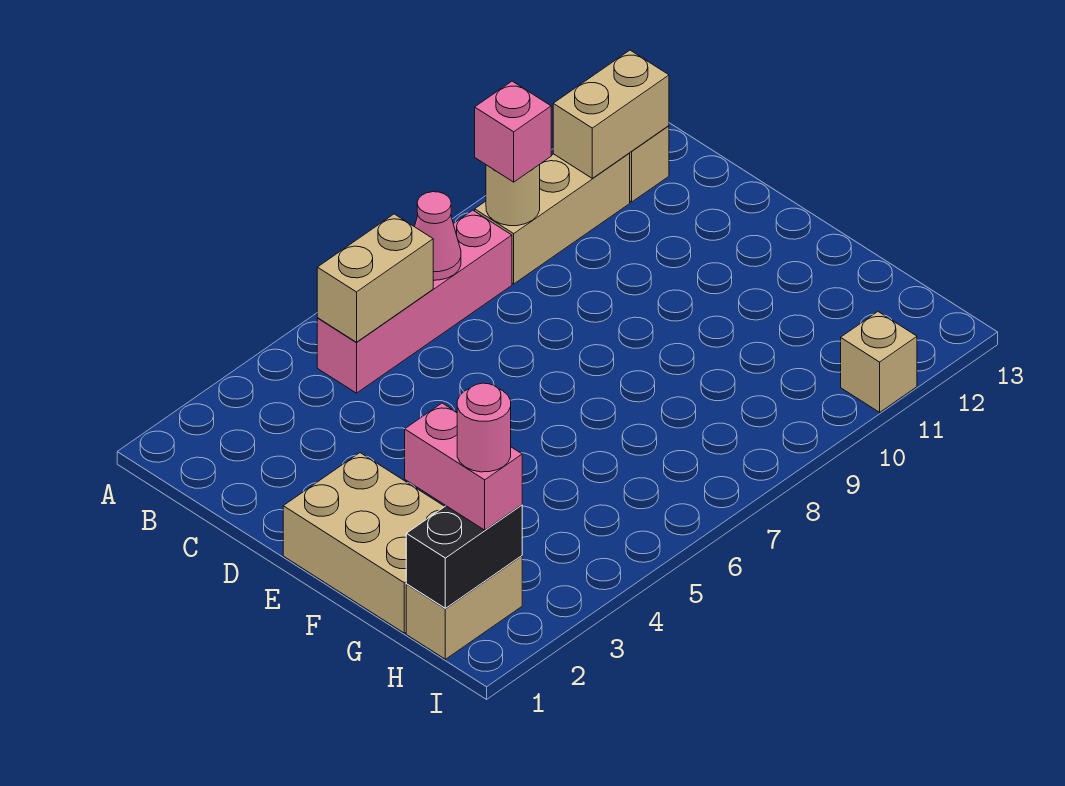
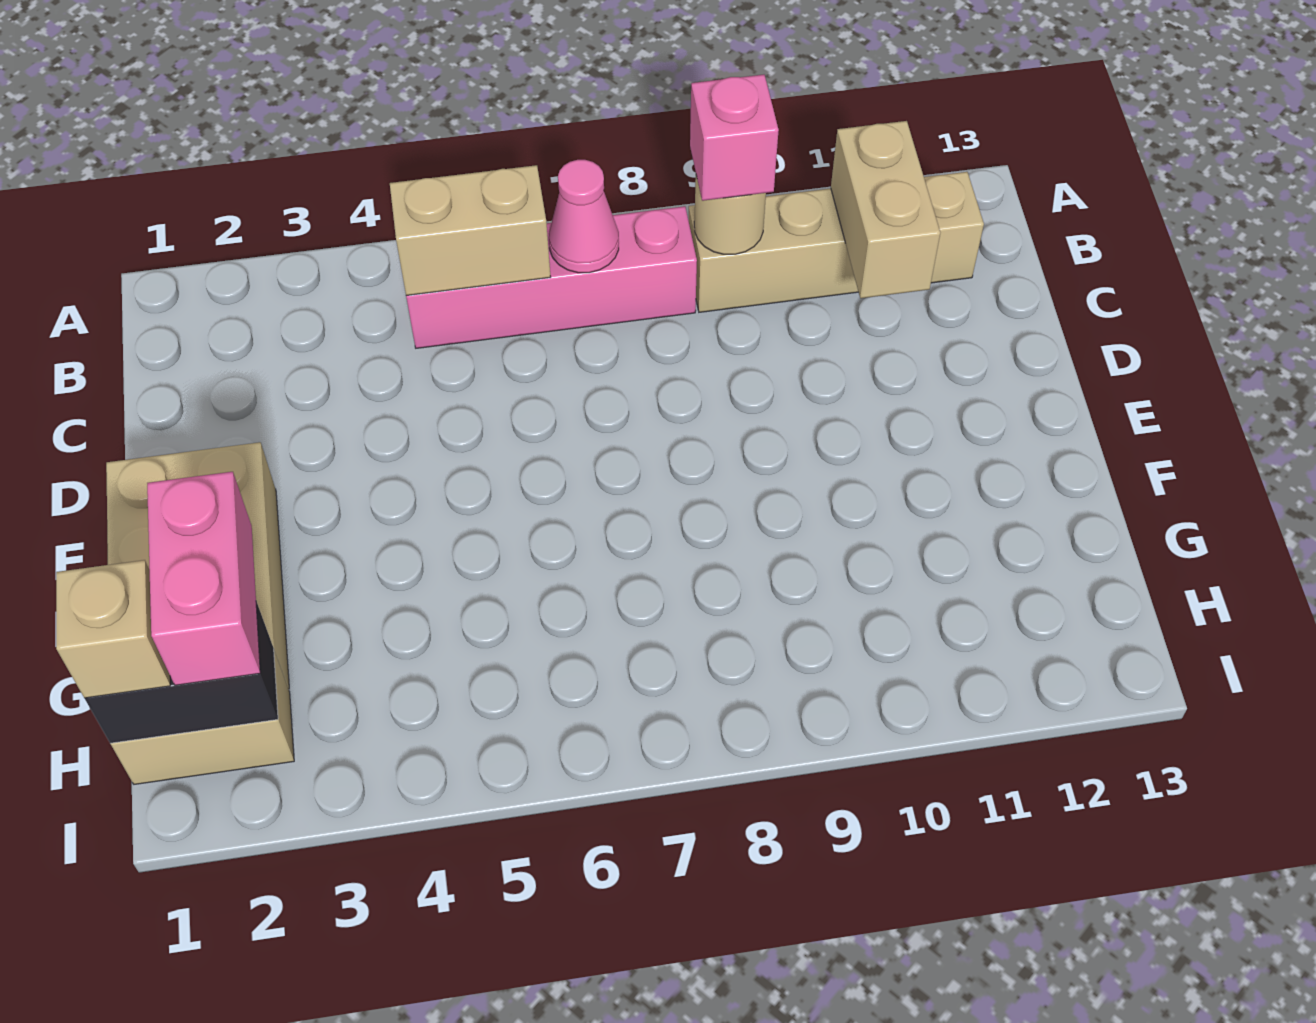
tan brick B11:B12 level 2 -> tan brick B11:C11 level 2
pink round brick H2 level 4 -> none
tan brick I11 level 1 -> tan brick H1 level 3

